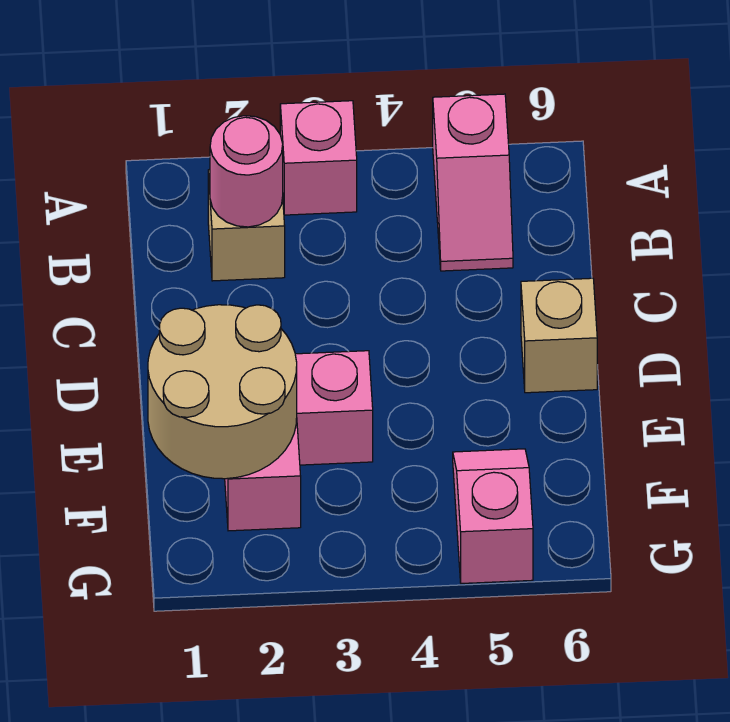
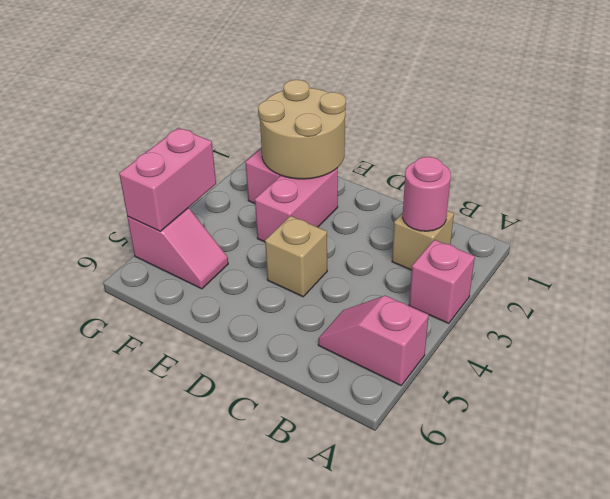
tan brick D6 level 1 -> tan brick D4 level 1
none -> pink brick G4:G5 level 2

